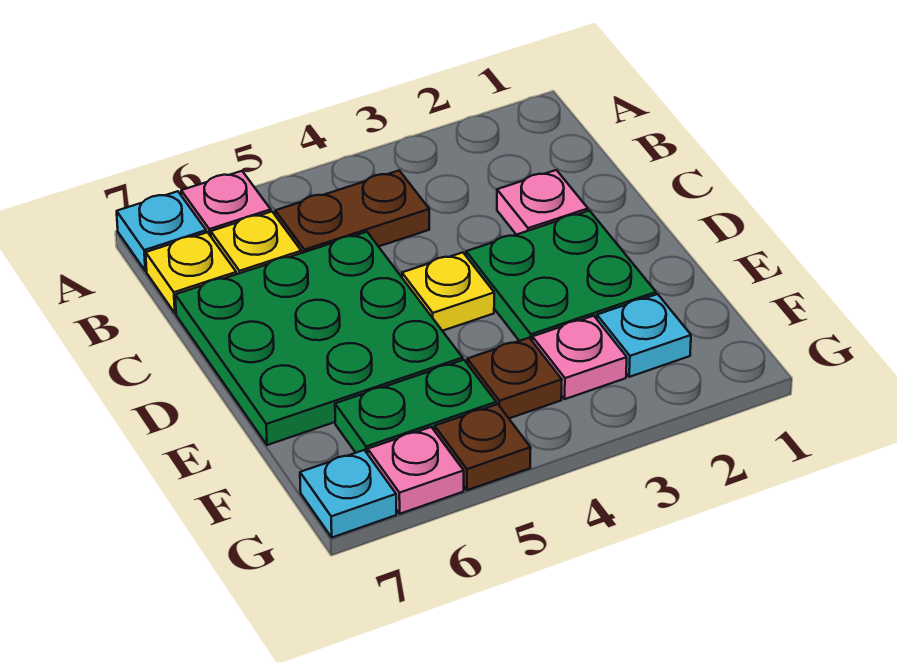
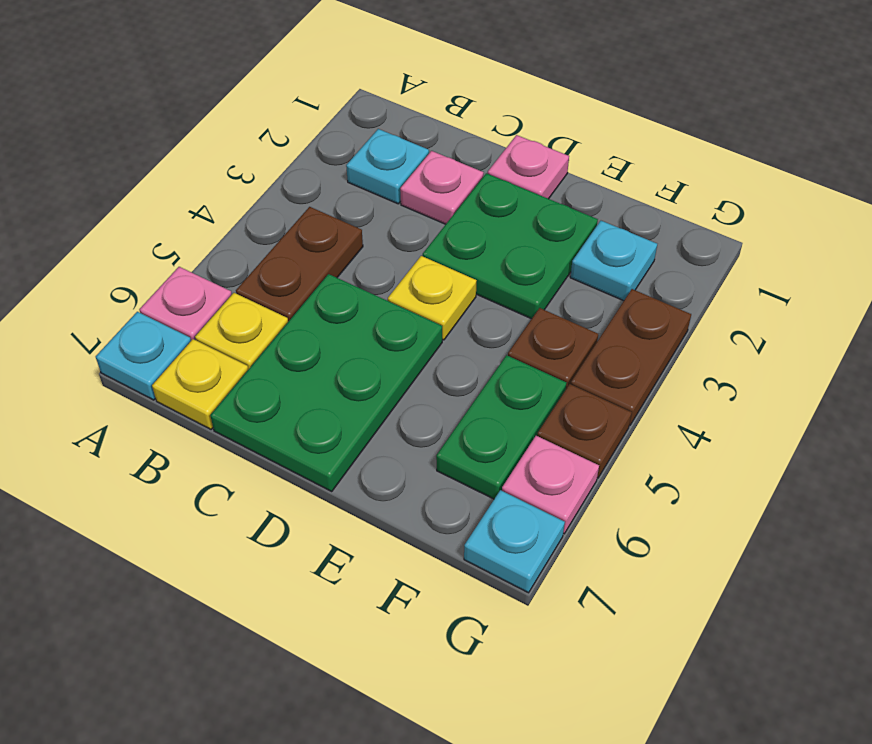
none -> cyan plate B2 level 1
green plate C5:E7 level 1 -> green plate C5:D7 level 1
pink plate F3 level 1 -> pink plate D1 level 1
none -> brown plate G3:G4 level 1

